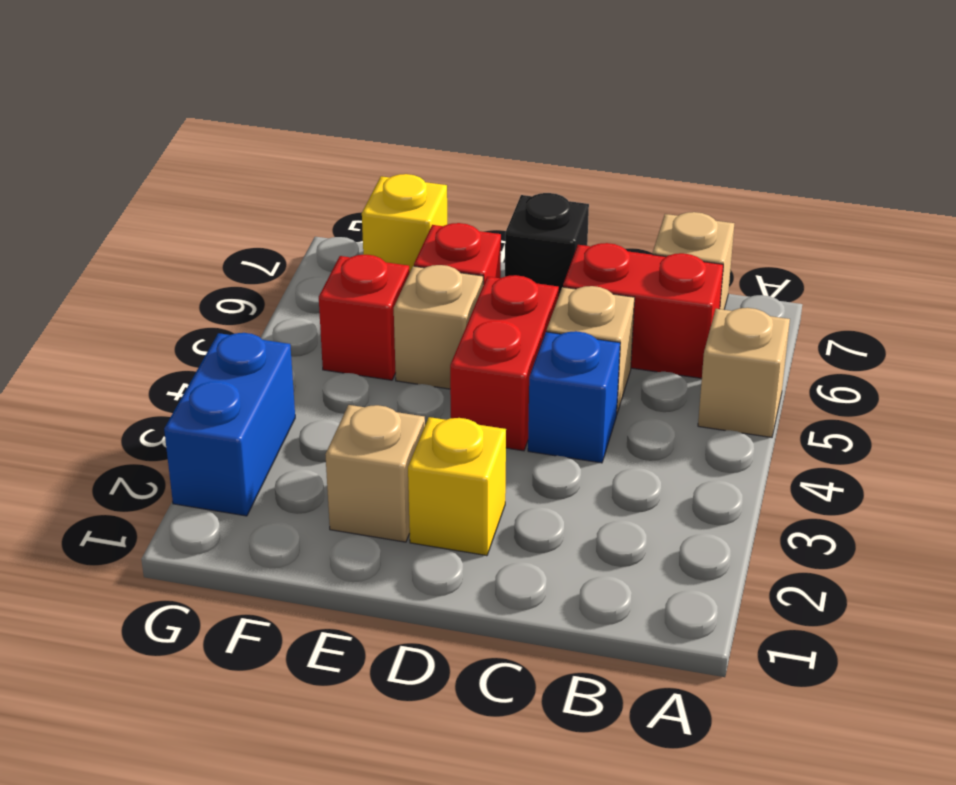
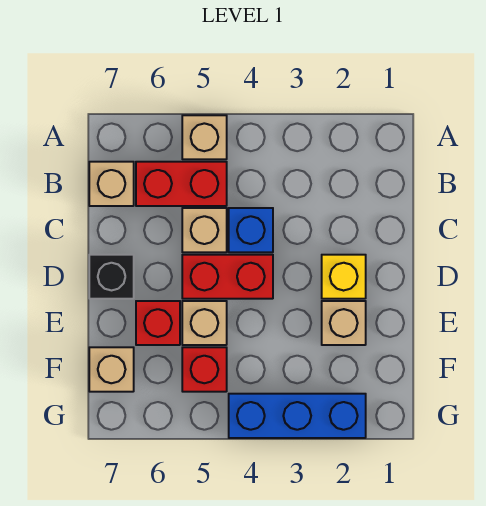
red brick B6:C6 level 1 -> red brick B5:B6 level 1
yellow brick F7 level 1 -> tan brick F7 level 1
blue brick G2:G3 level 1 -> blue brick G2:G4 level 1

